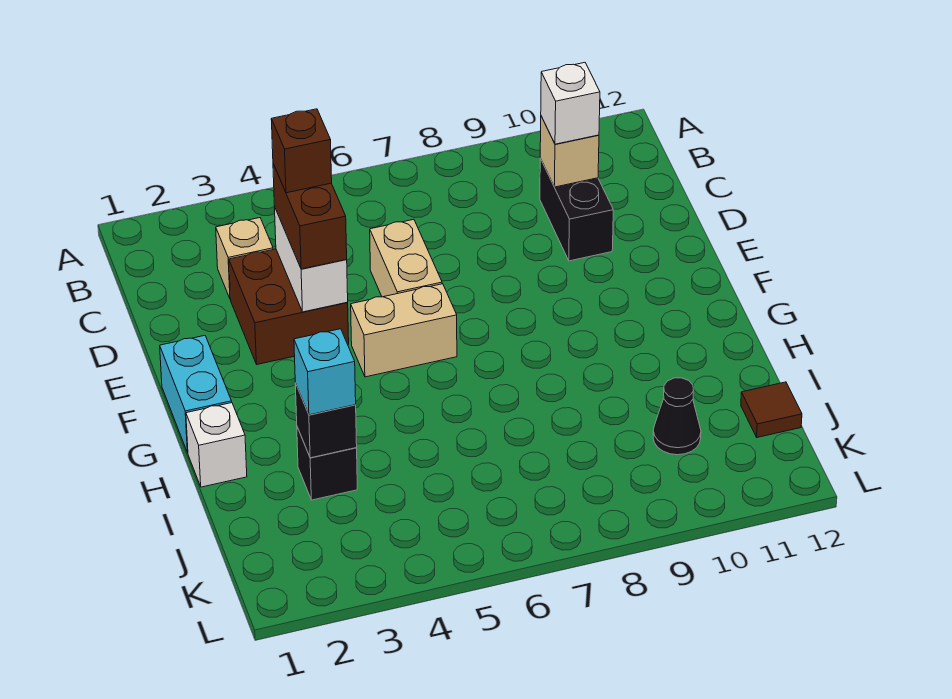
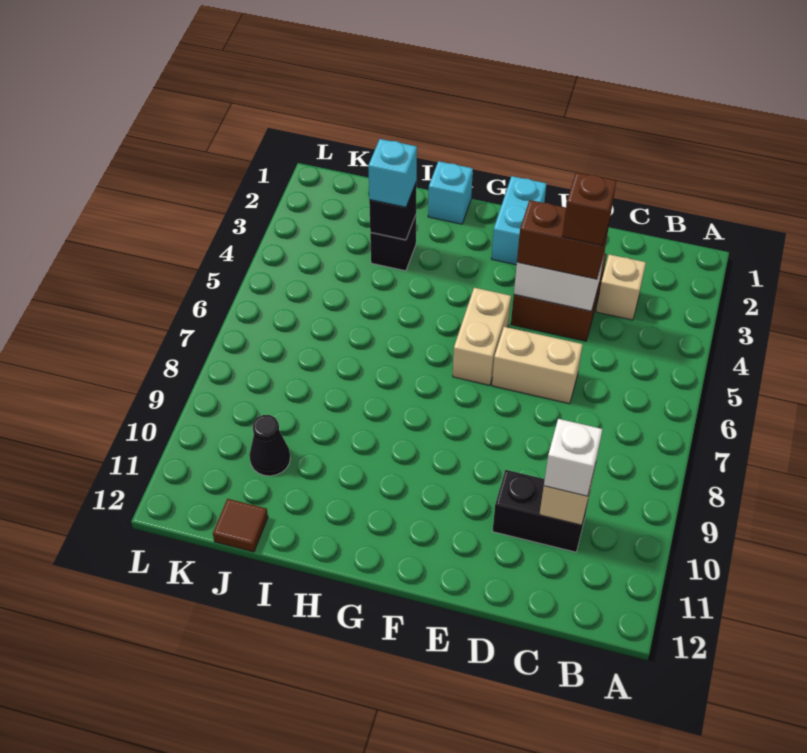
cyan brick F1:G1 level 1 -> cyan brick F1:F2 level 1
white brick H1 level 1 -> cyan brick H1 level 1

